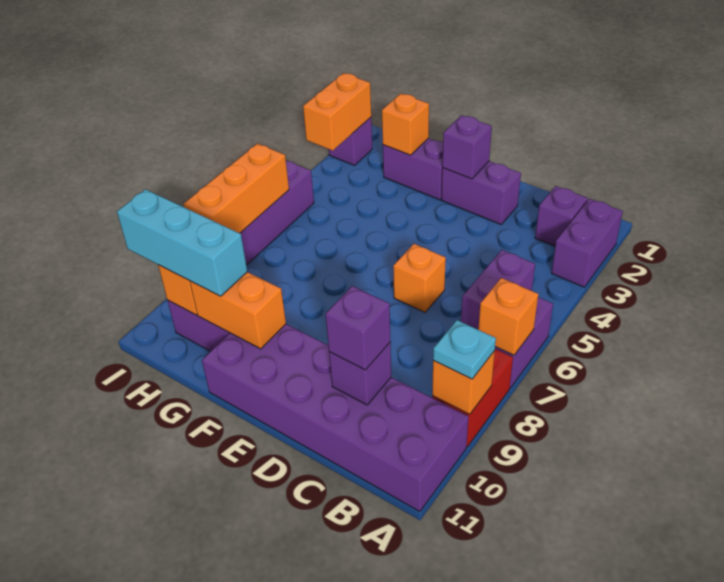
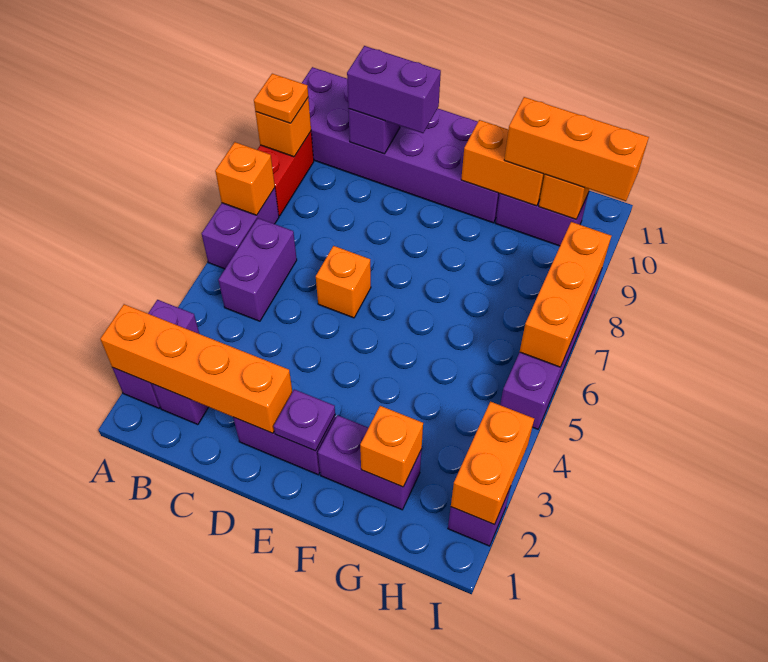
none -> orange brick A2:D2 level 2
cyan plate A9 level 3 -> orange plate A9 level 3
purple brick C10 level 3 -> purple brick C10:D10 level 3
purple brick E2 level 2 -> purple plate E2 level 2
cyan brick G10:I10 level 3 -> orange brick G10:I10 level 3

